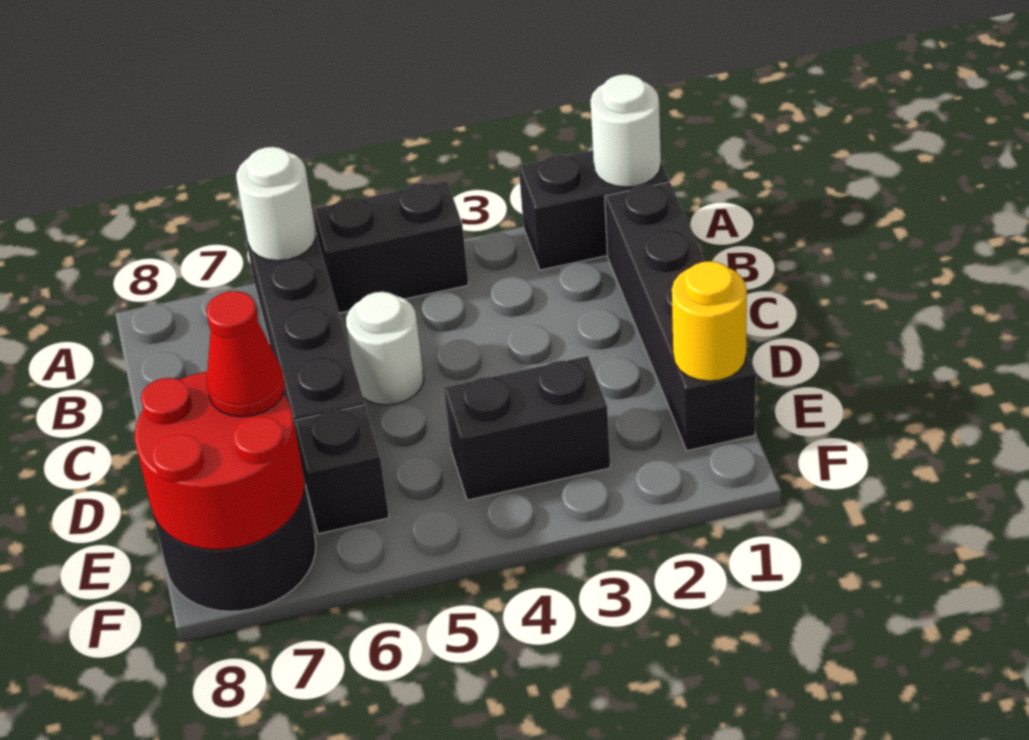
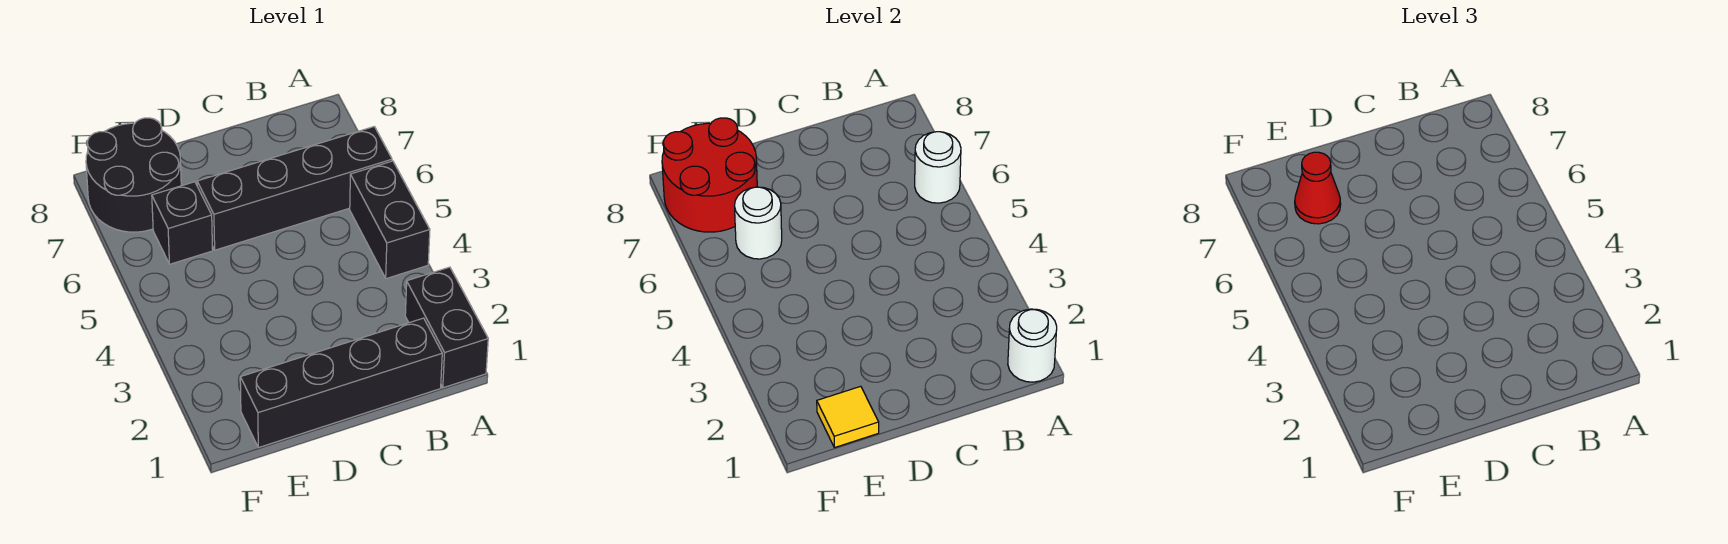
white round brick C5 level 1 -> white round brick E6 level 2
yellow round brick E1 level 2 -> yellow tile E1 level 2
black brick E3:E4 level 1 -> none

